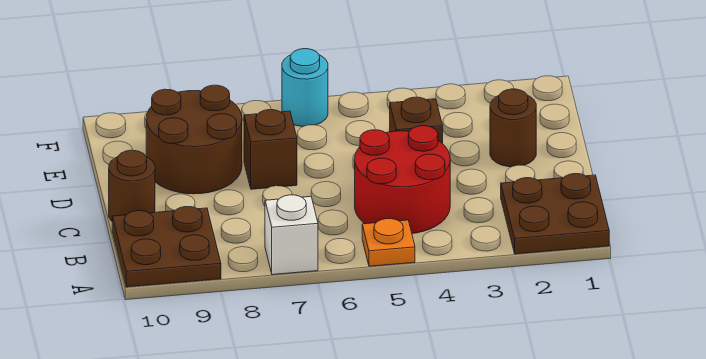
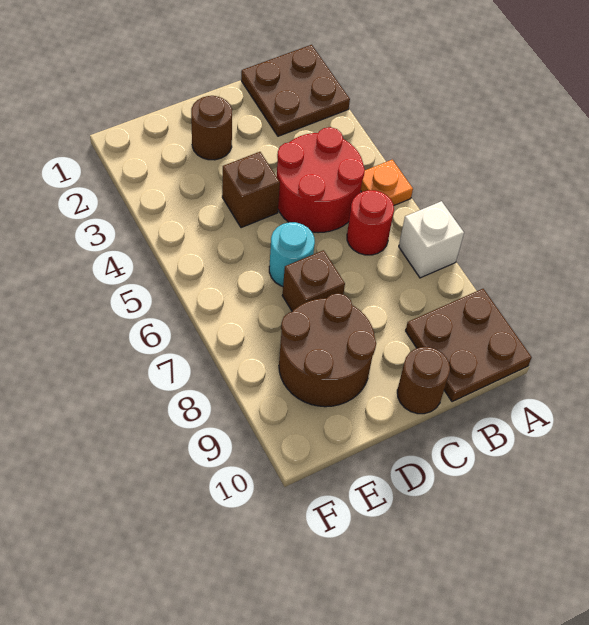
none -> red round brick B6 level 1
cyan round brick F6 level 1 -> cyan round brick D6 level 1

